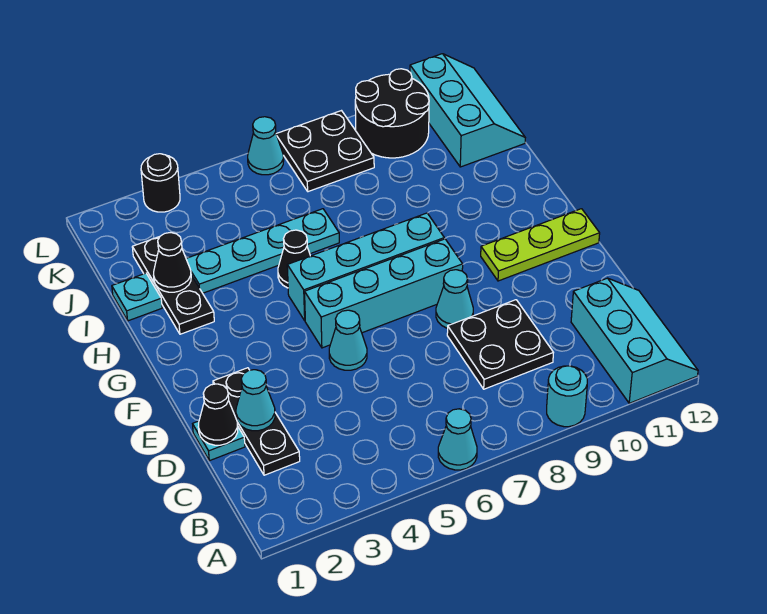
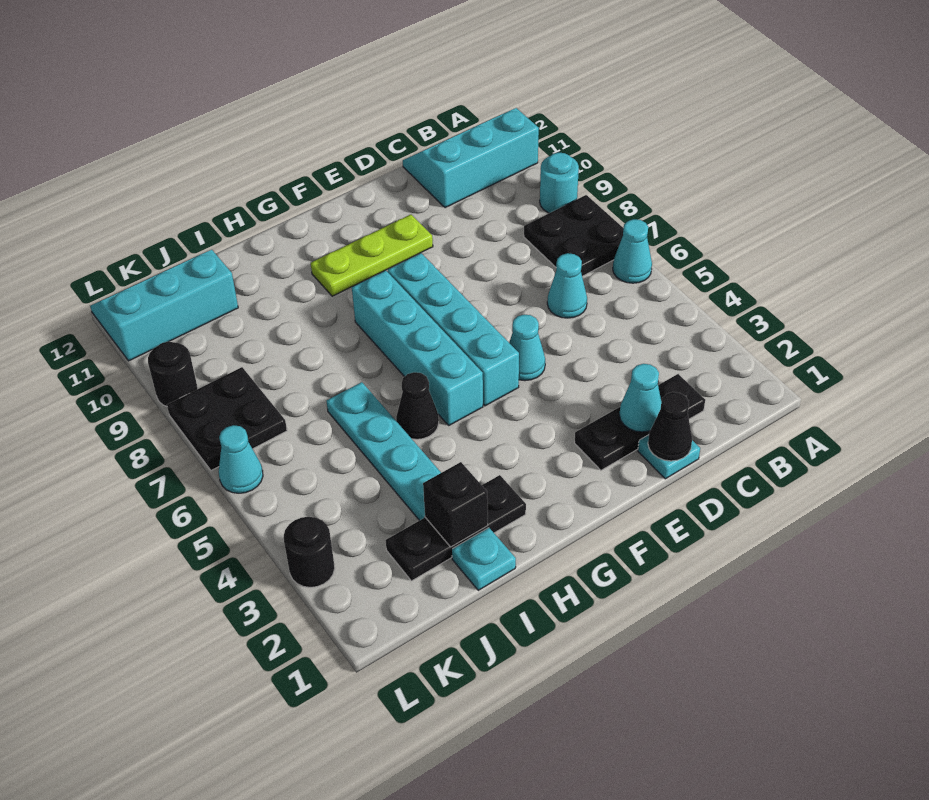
black plate C8:D9 level 1 -> black plate A7:B8 level 1
cyan cone E8 level 1 -> cyan cone C6 level 1
lime plate F10:F12 level 1 -> lime plate E10:G10 level 1
black cone I2 level 2 -> black brick I2 level 2
black round brick K9:L10 level 1 -> black round brick L9 level 1

